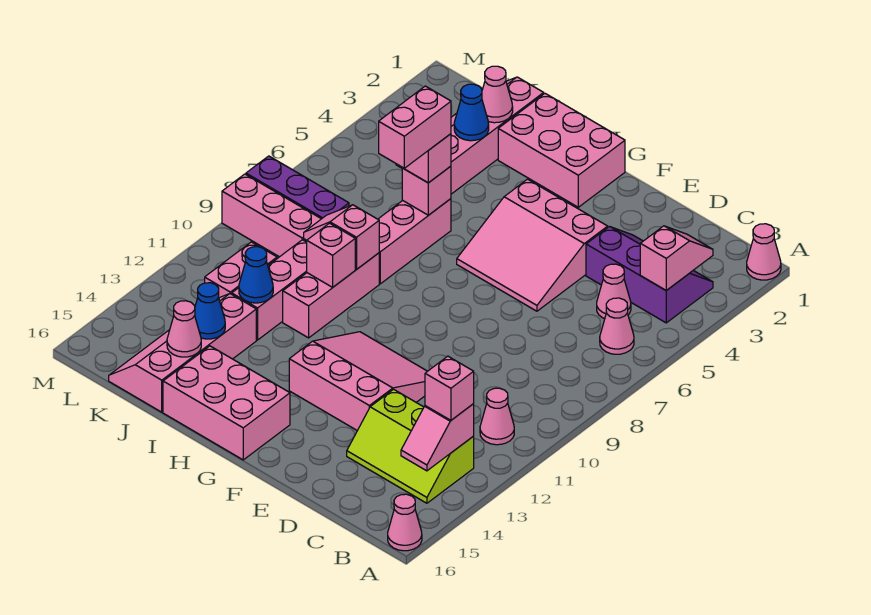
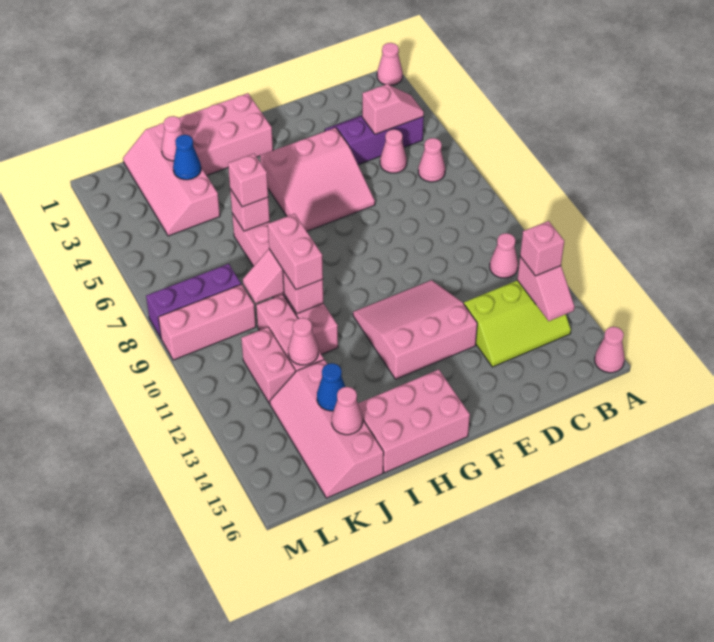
pink slope B3:B4 level 2 top 4 -> pink slope B4:C4 level 2 top C
pink brick I6:I7 level 4 -> pink brick I9:I10 level 3
blue cone J12 level 2 -> pink cone J12 level 2

